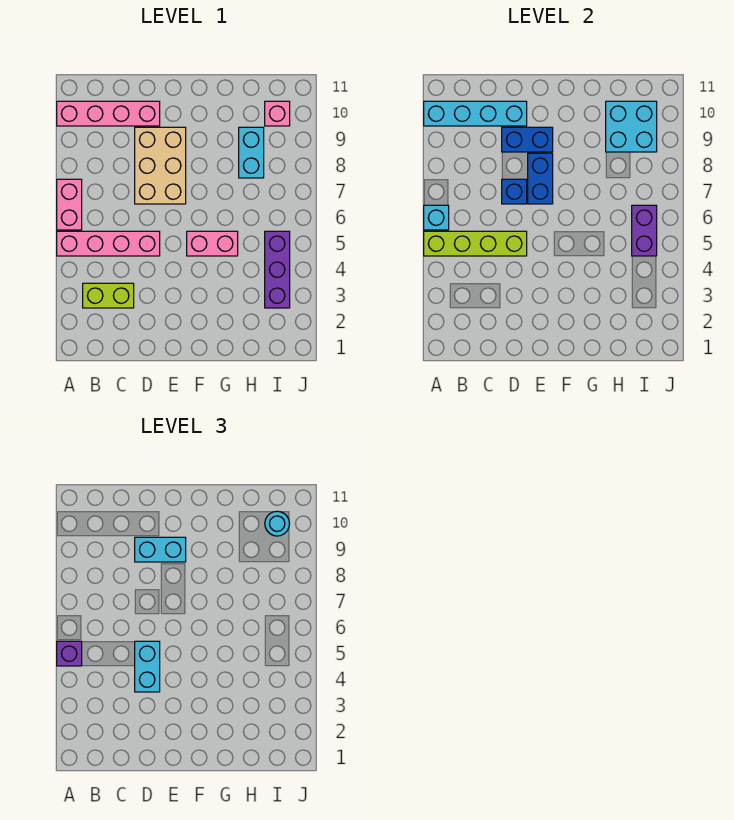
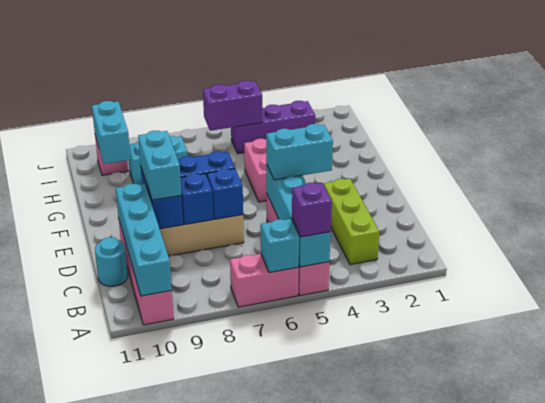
lime brick A5:D5 level 2 -> cyan brick A5:D5 level 2
lime brick B3:C3 level 1 -> lime brick B3:D3 level 1
none -> blue brick D8 level 2
cyan brick H9:I10 level 2 -> cyan brick H10:I10 level 2
cyan round brick I10 level 3 -> cyan round brick C11 level 1

